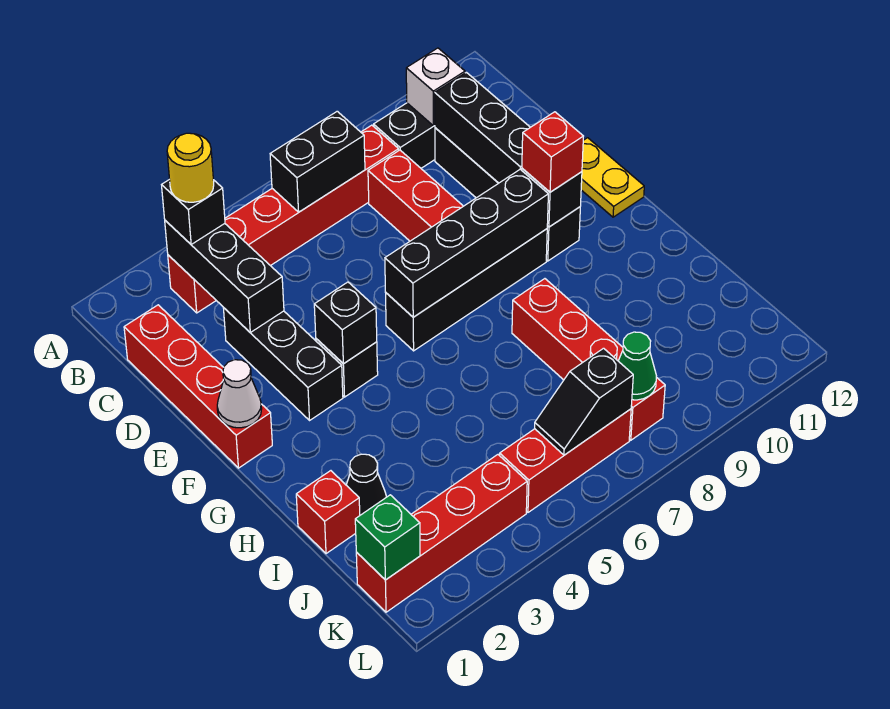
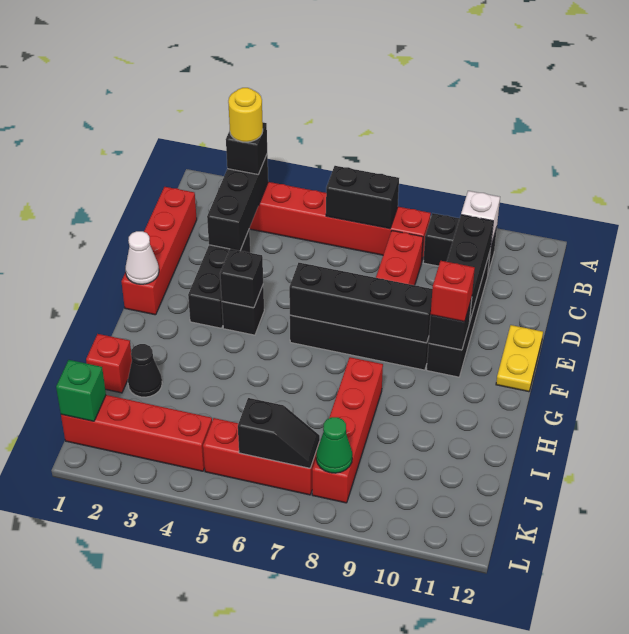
black slope K6:K7 level 2 top 7 -> black slope K6:K7 level 2 top 6

